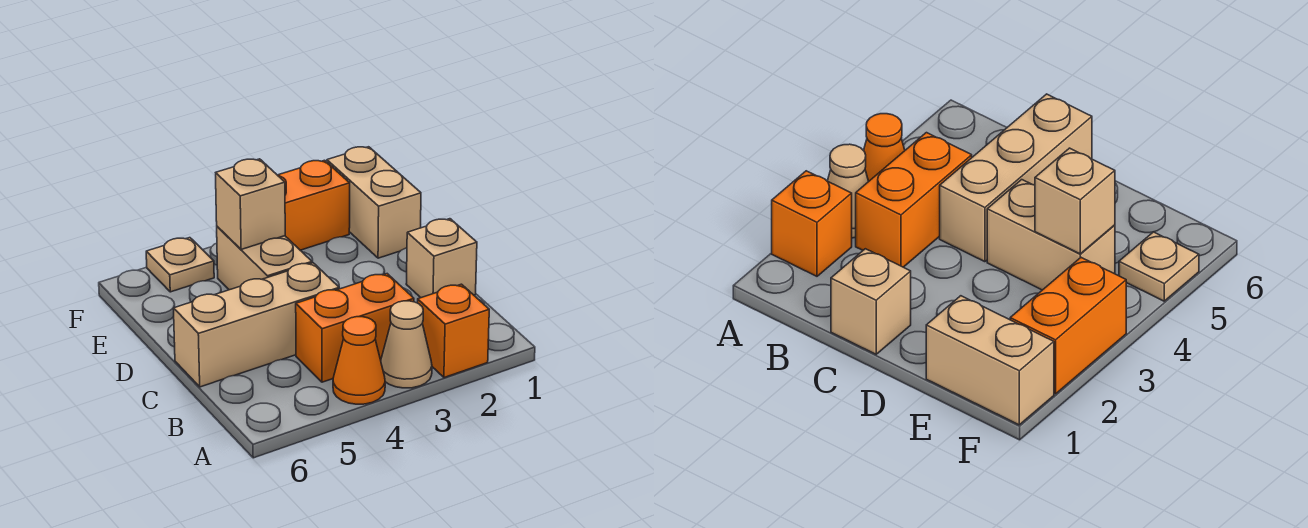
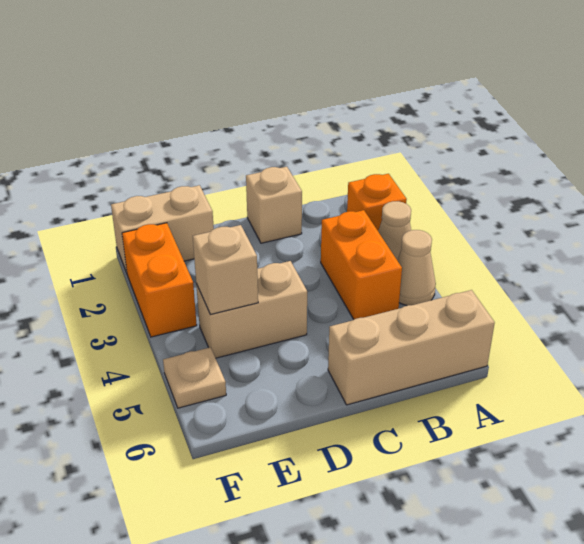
orange cone A4 level 1 -> tan cone A4 level 1
tan brick C4:C6 level 1 -> tan brick A6:C6 level 1

